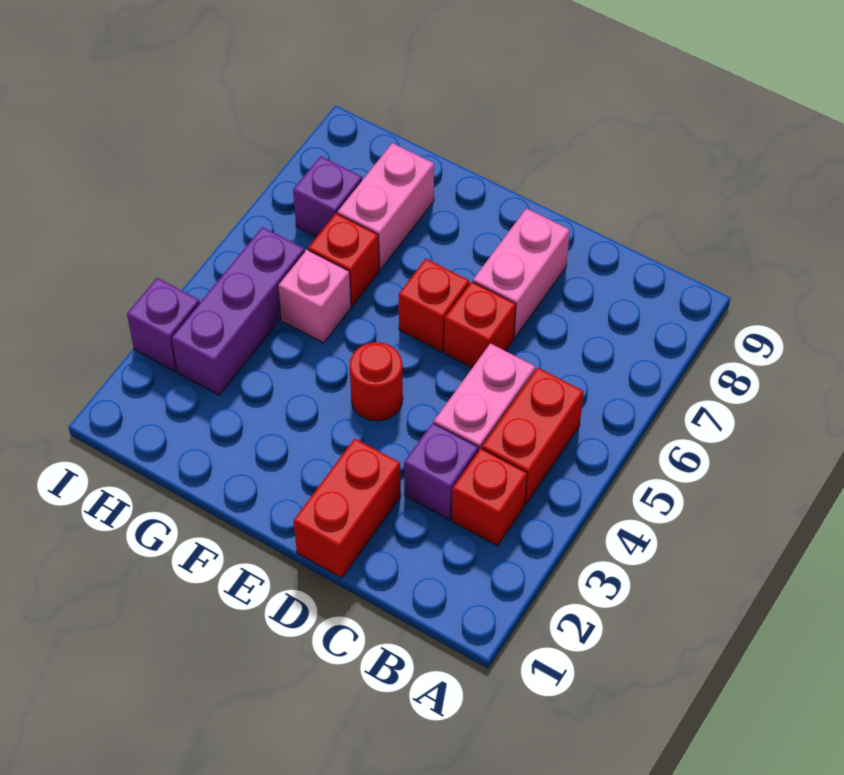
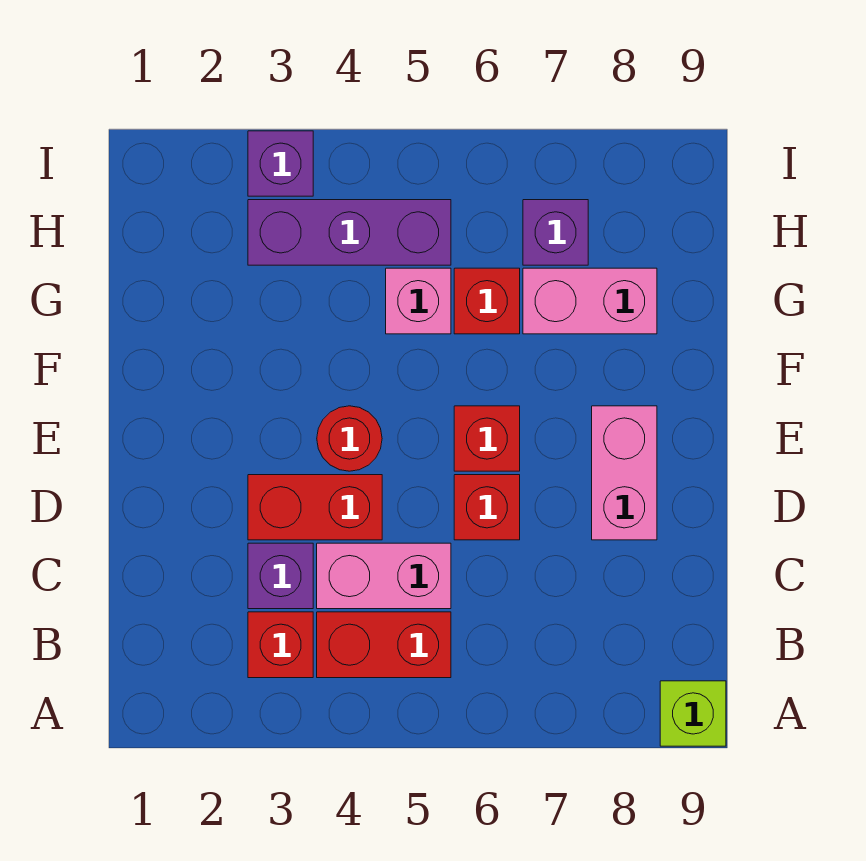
none -> lime brick A9 level 1
red brick D1:D2 level 1 -> red brick D3:D4 level 1
pink brick D7:D8 level 1 -> pink brick D8:E8 level 1

